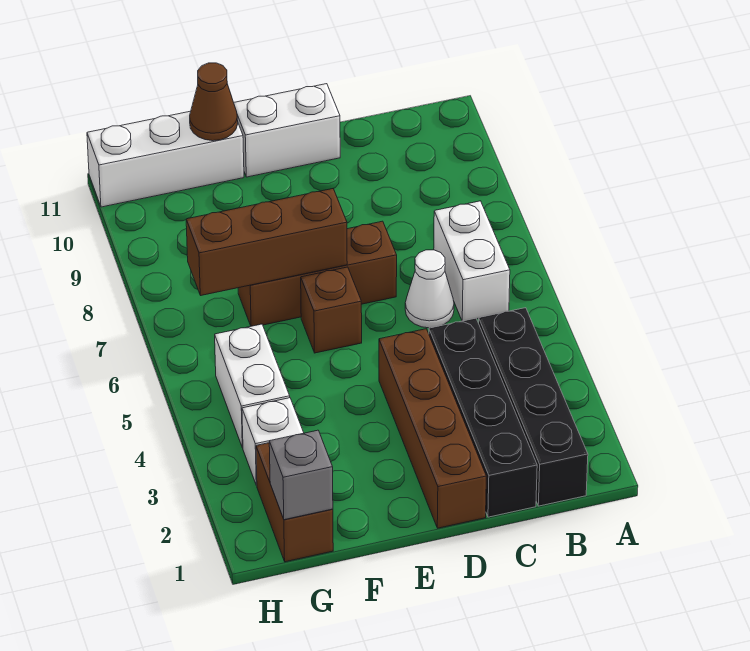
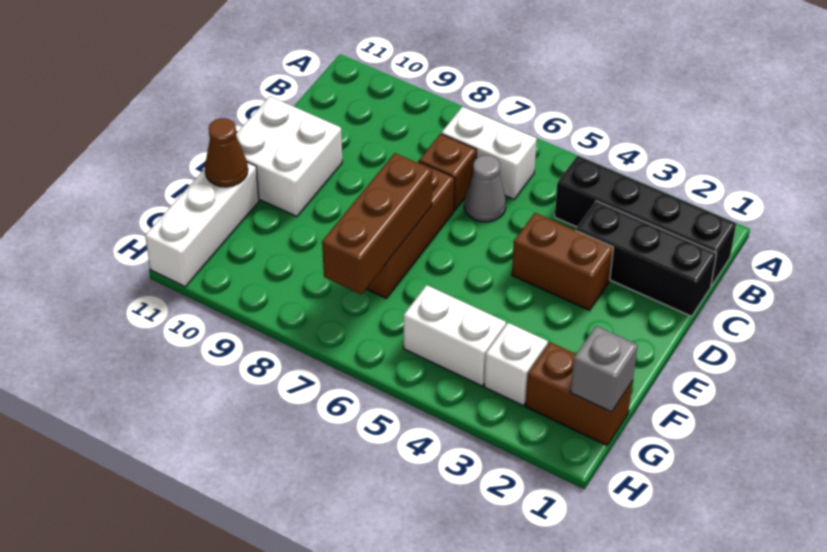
black brick C1:C4 level 1 -> black brick C1:C3 level 1
white cone C6 level 1 -> grey cone C6 level 1
brown brick D1:D4 level 1 -> brown brick D3:D4 level 1
white brick D11:E11 level 1 -> white brick D10:E11 level 1
brown brick E6 level 1 -> brown brick C7 level 1

